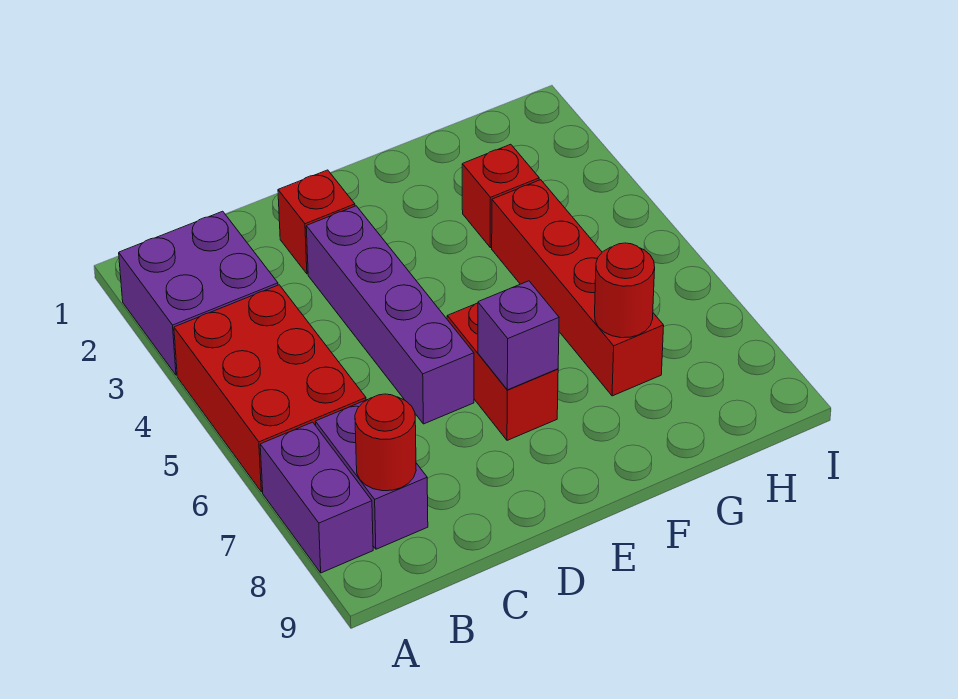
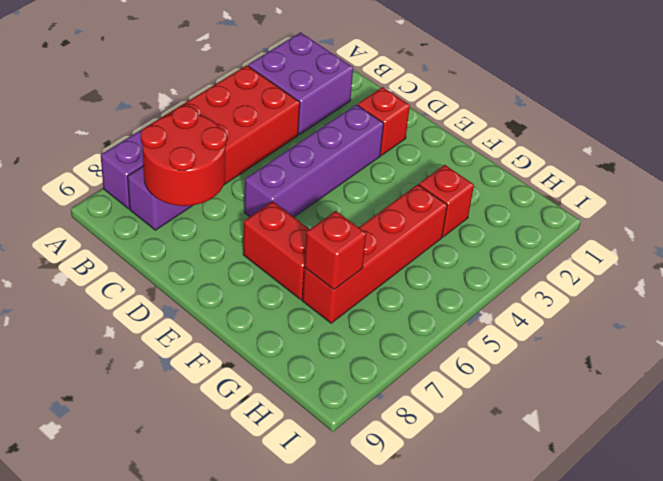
red round brick B8 level 2 -> red round brick B7:C8 level 2
red brick E6:E7 level 1 -> red brick E7:F7 level 1
purple brick E7 level 2 -> none
red round brick G7 level 2 -> red brick G7 level 2

